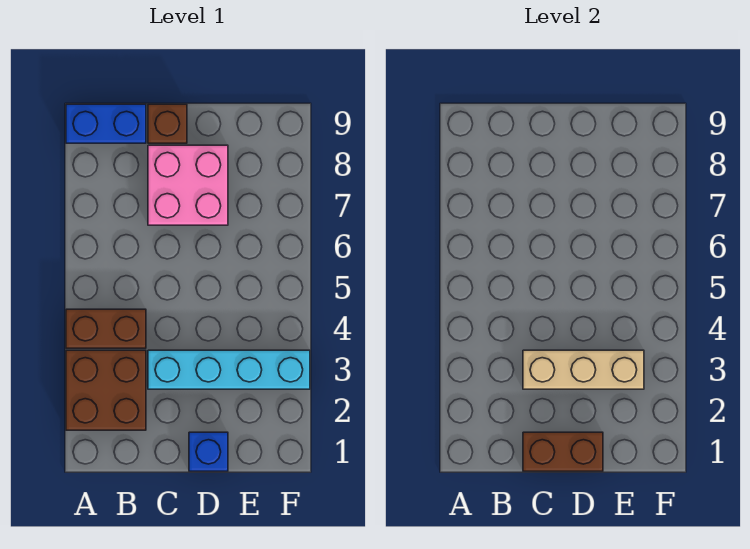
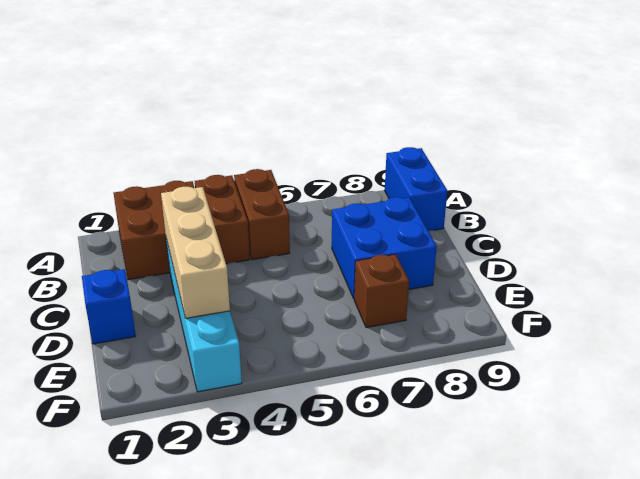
brown brick C1:D1 level 2 -> brown brick A5:B5 level 1
pink brick C7:D8 level 1 -> blue brick C7:D8 level 1
brown brick C9 level 1 -> brown brick E7 level 1

